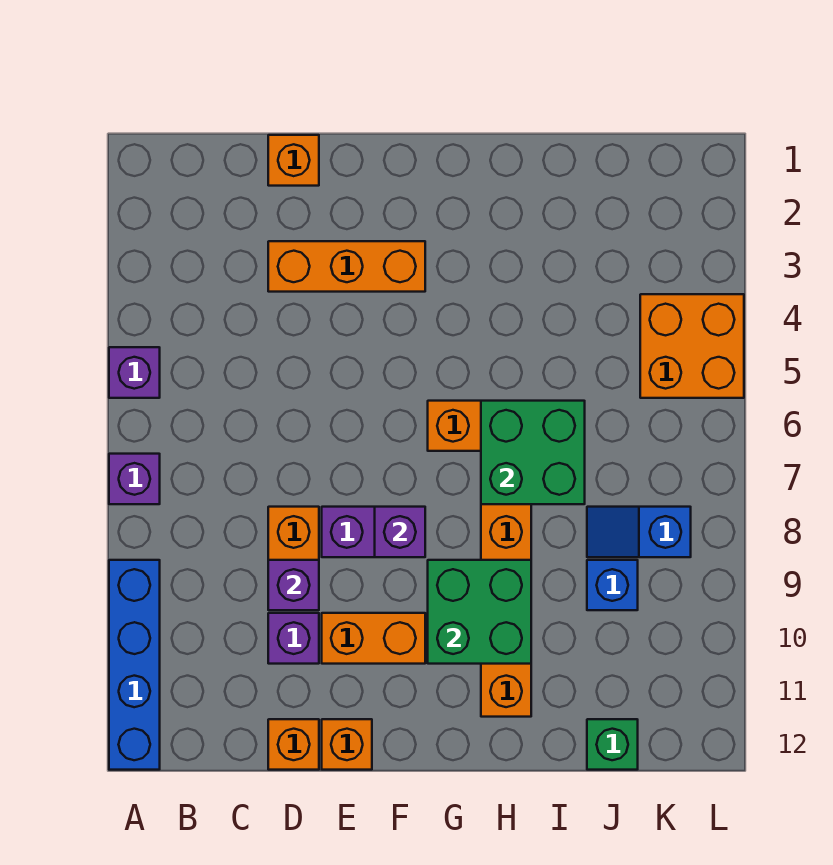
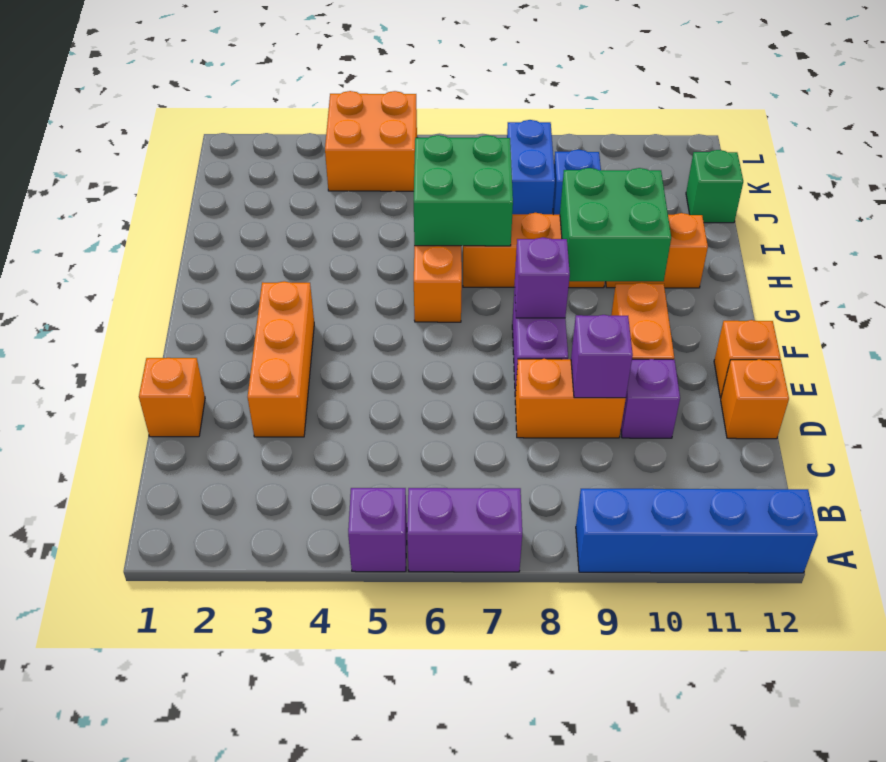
purple brick A7 level 1 -> purple brick A6:A7 level 1
blue slope J8:K8 level 1 top K -> blue brick J8:K8 level 1

